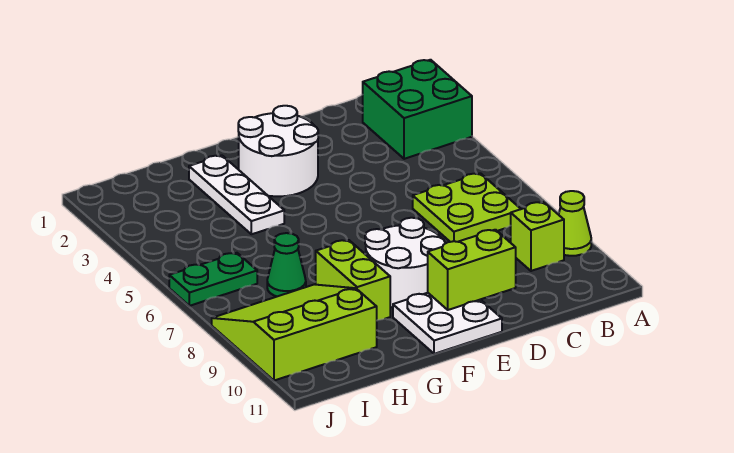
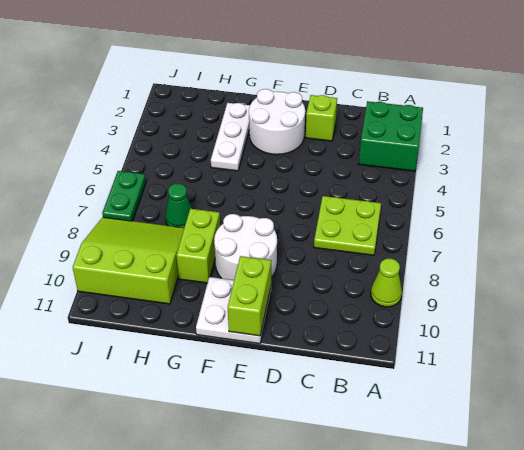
lime brick B9 level 1 -> lime brick D2 level 1
lime brick D10:E10 level 2 -> lime brick E10:E11 level 2
green plate I6:J6 level 1 -> green plate J6:J7 level 1

